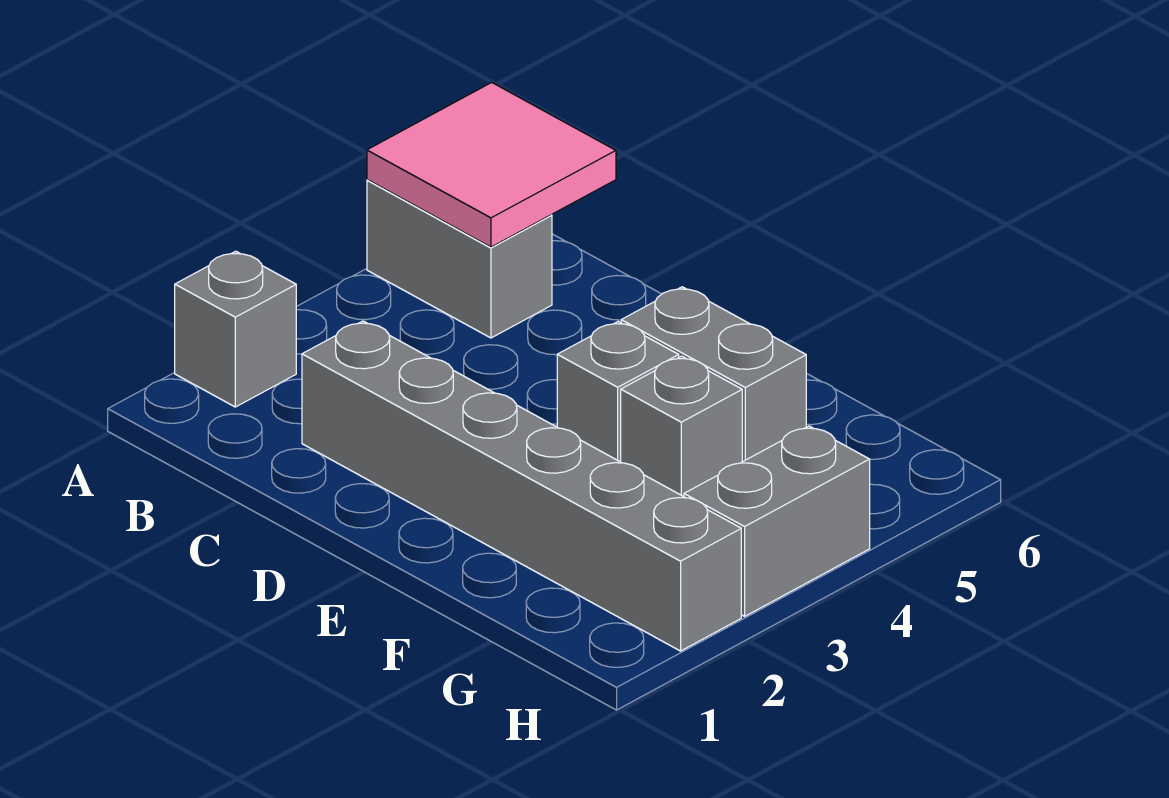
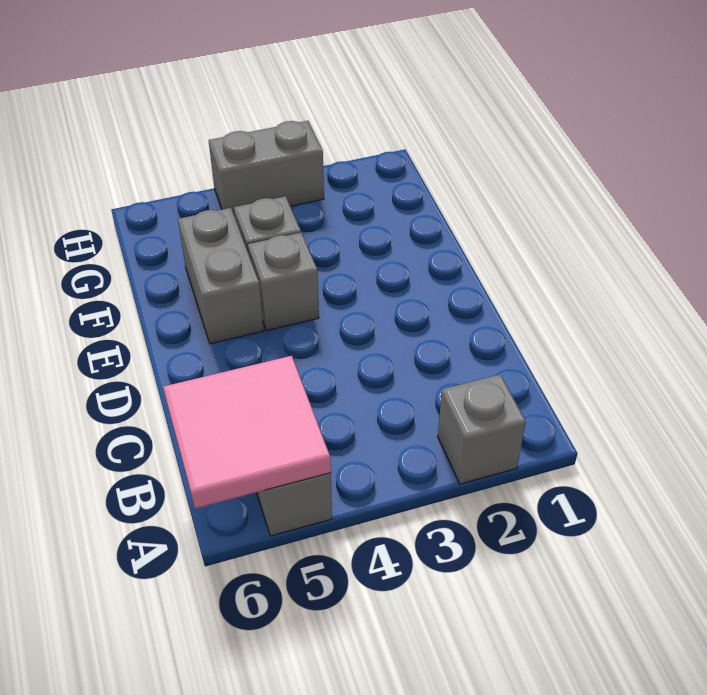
grey brick C2:H2 level 1 -> none

